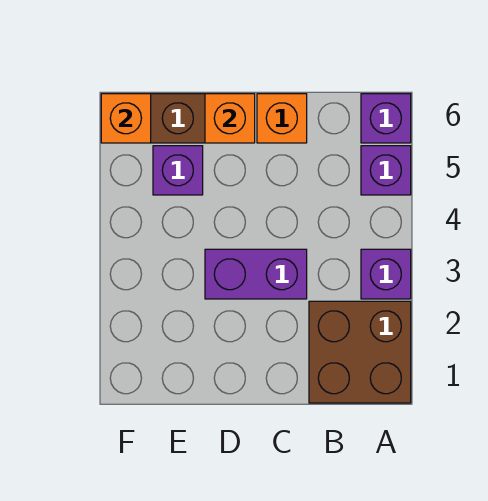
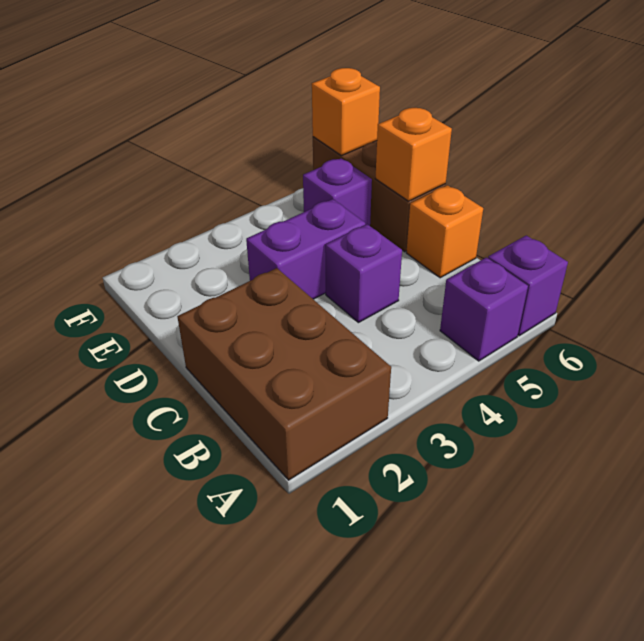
brown brick A1:B2 level 1 -> brown brick A1:C2 level 1
purple brick A3 level 1 -> purple brick C4 level 1
purple brick C3:D3 level 1 -> purple brick D3:D4 level 1

